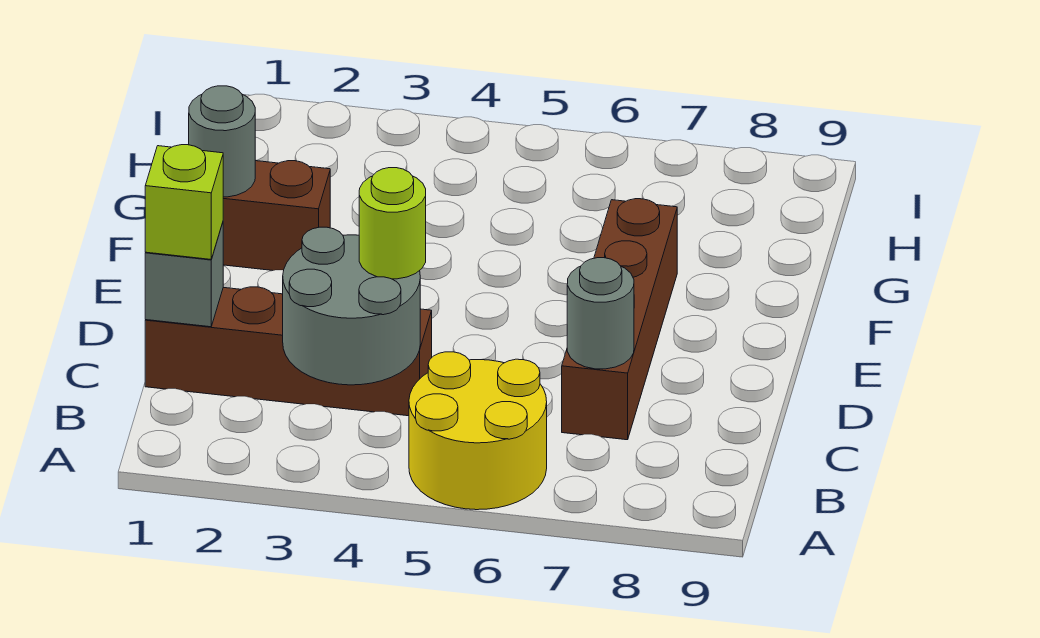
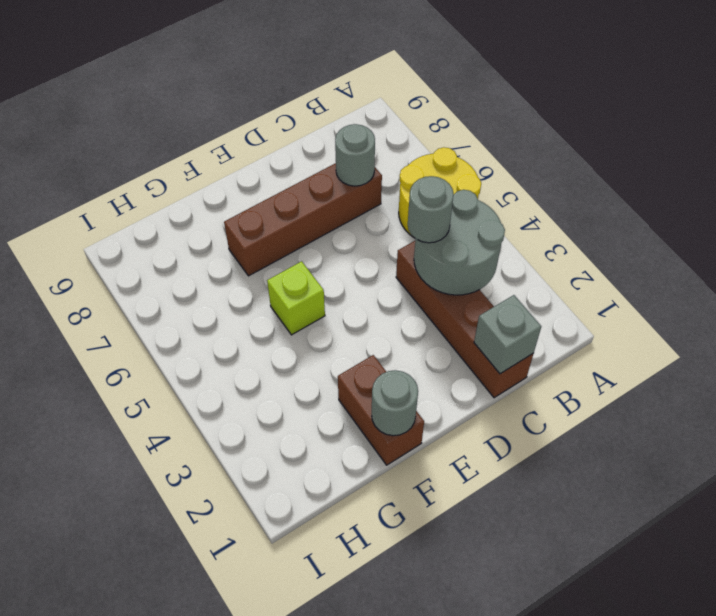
lime brick C1 level 3 -> lime brick F5 level 1
lime round brick C4 level 3 -> grey round brick C4 level 3

